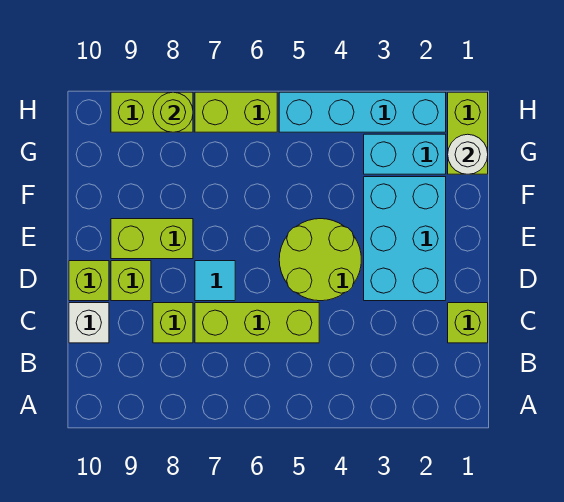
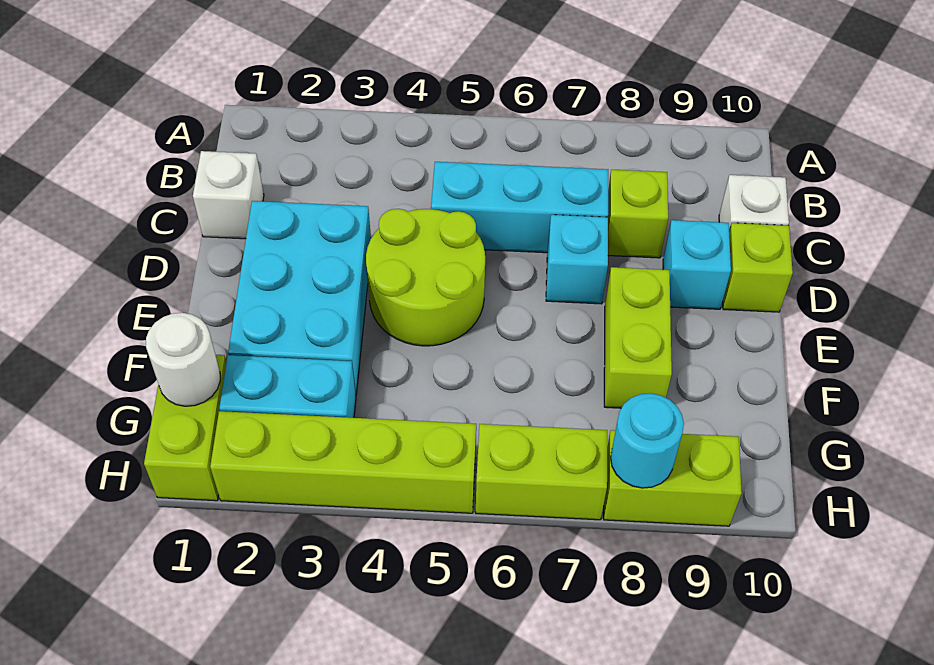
lime brick C1 level 1 -> white brick C1 level 1
lime brick C5:C7 level 1 -> cyan brick C5:C7 level 1
cyan tile D7 level 1 -> cyan brick D7 level 1
lime brick D9 level 1 -> cyan brick D9 level 1
lime brick E8:E9 level 1 -> lime brick E8:F8 level 1
cyan brick H2:H5 level 1 -> lime brick H2:H5 level 1
lime round brick H8 level 2 -> cyan round brick H8 level 2

